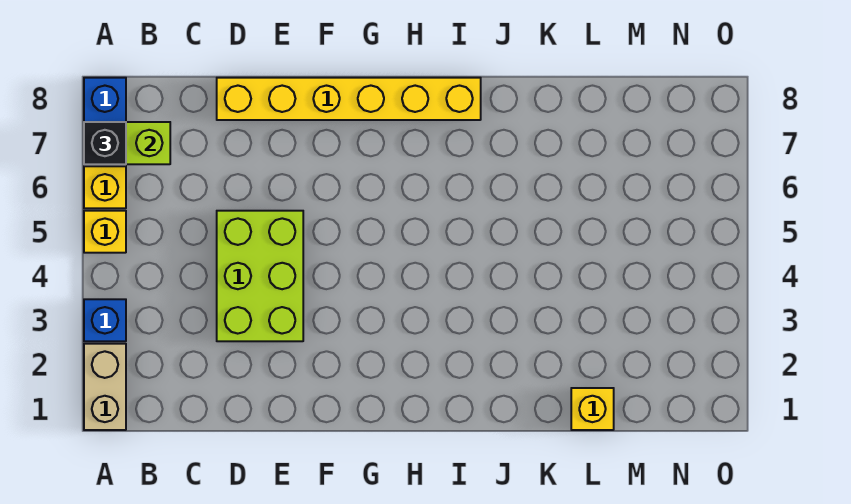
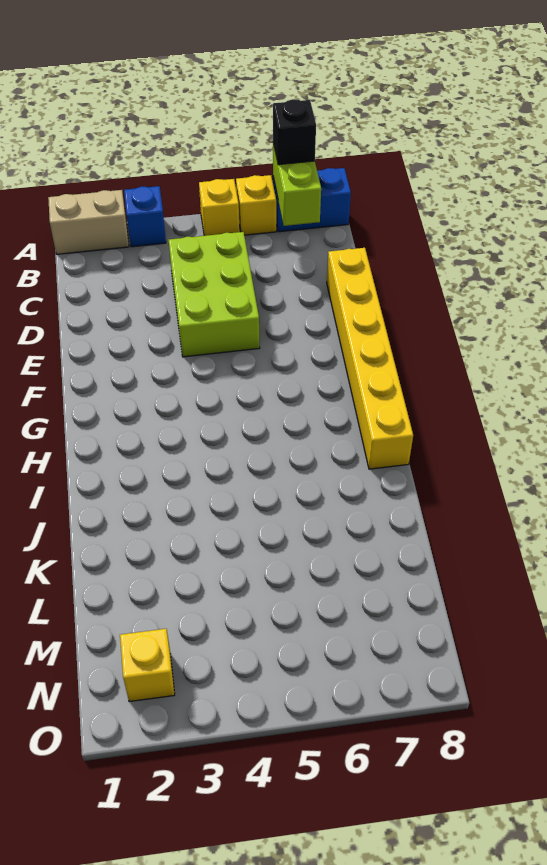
lime brick D3:E5 level 1 -> lime brick C4:E5 level 1
yellow brick L1 level 1 -> yellow brick N2 level 1

